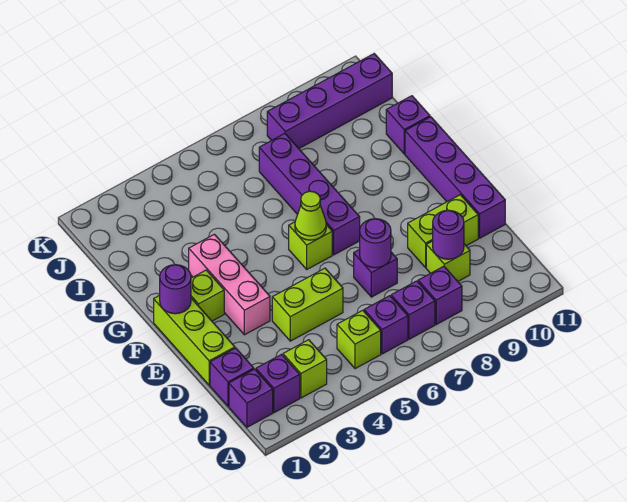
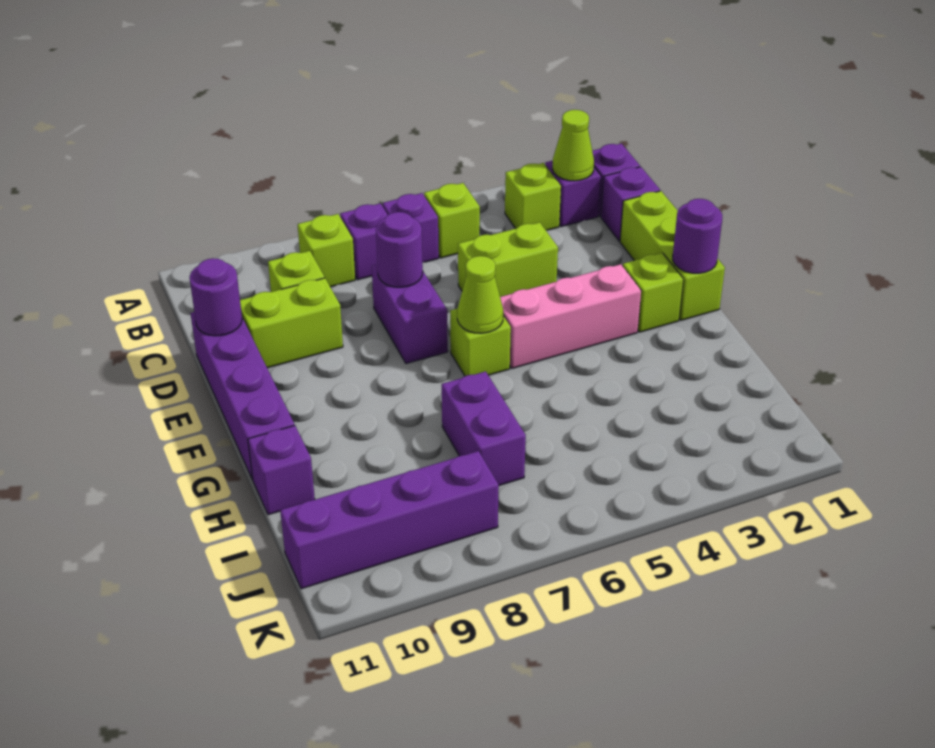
none -> lime cone B2 level 2
purple brick B8 level 1 -> lime brick B8 level 1
purple round brick C9 level 2 -> purple round brick D11 level 2
purple brick D7 level 1 -> purple brick D7:E7 level 1
pink brick E3:G3 level 1 -> pink brick F3:F5 level 1
purple brick F7:I7 level 1 -> purple brick H7:I7 level 1

